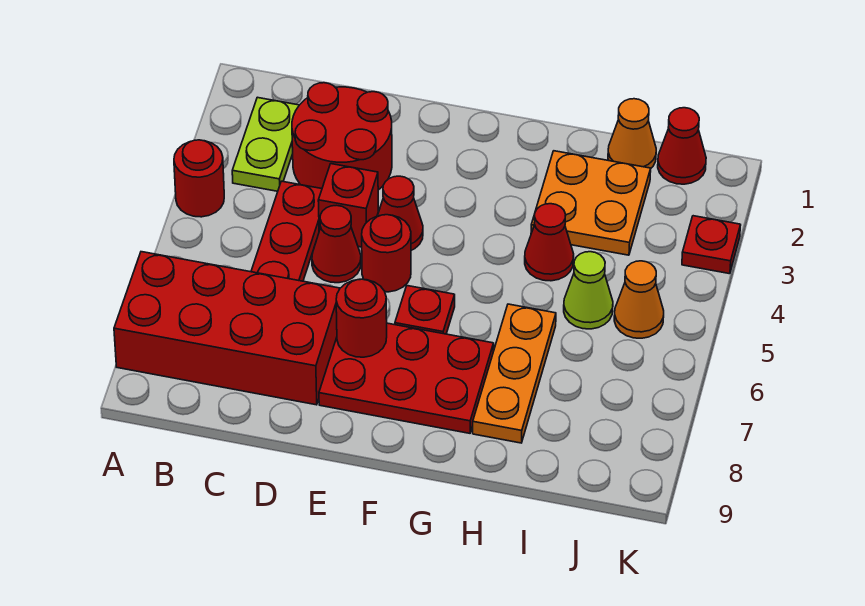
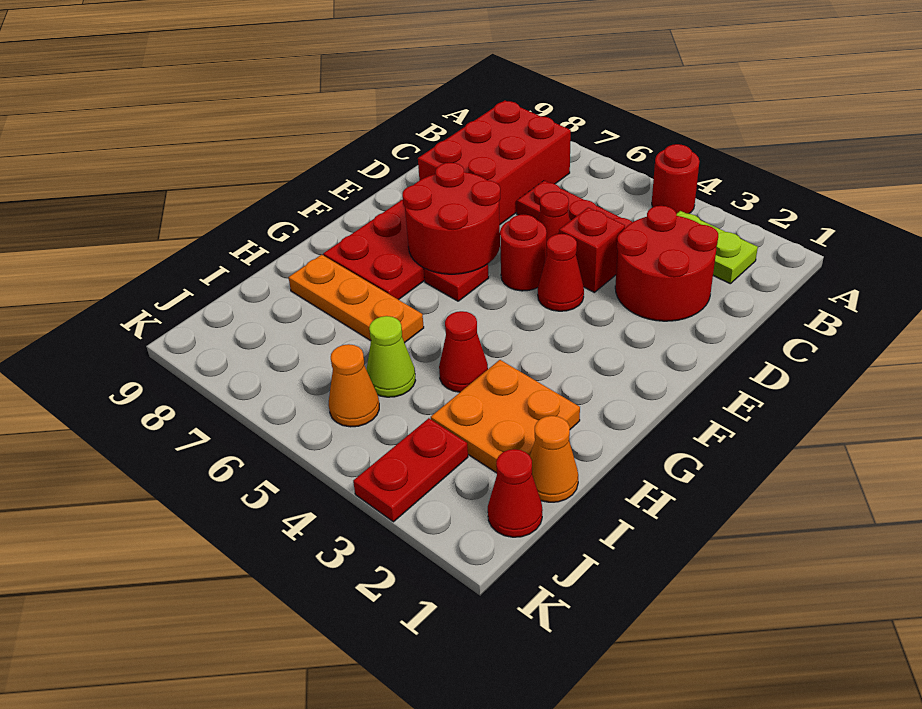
red brick A7:D8 level 1 -> red brick B7:D8 level 1
red round brick E7 level 2 -> red round brick E6:F7 level 2
red plate K3 level 1 -> red plate J3:K3 level 1

